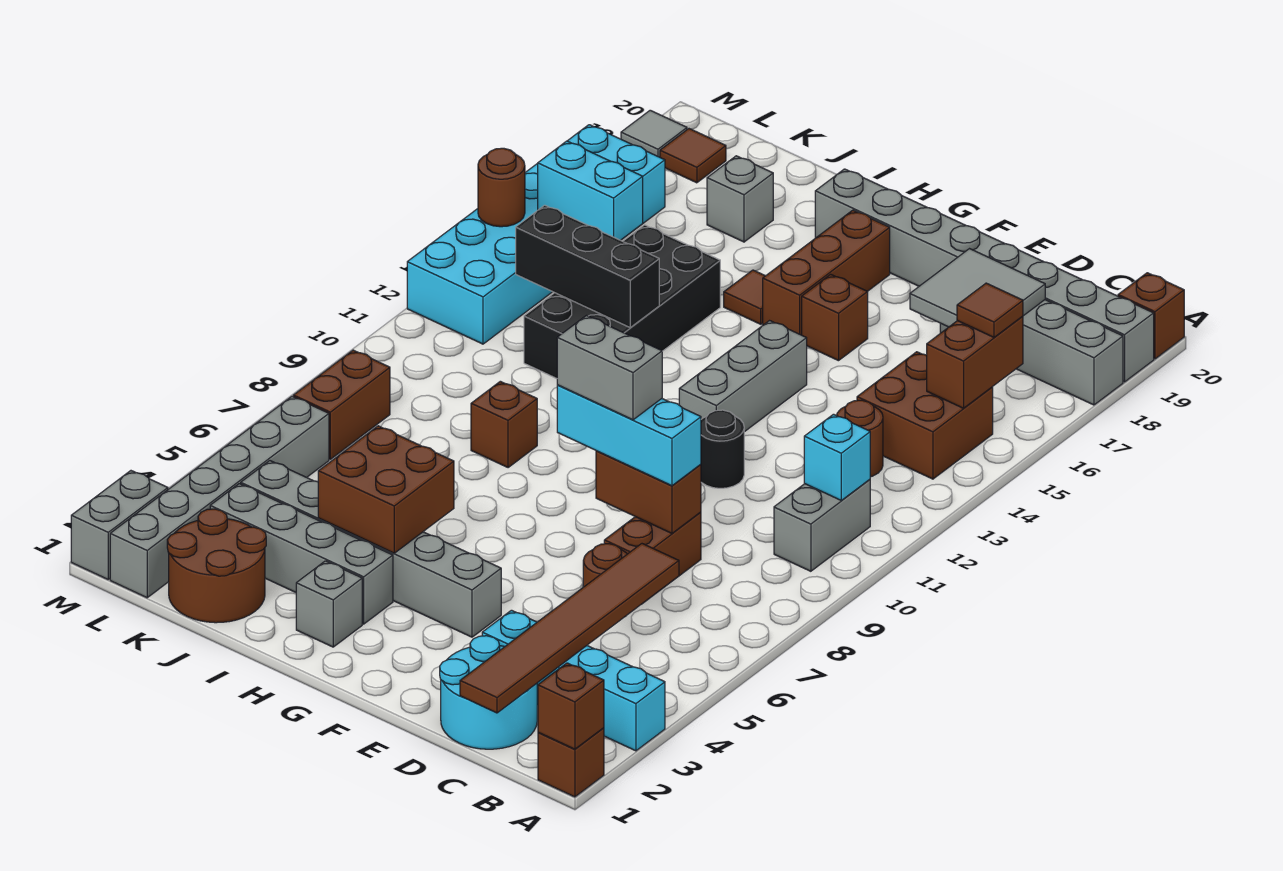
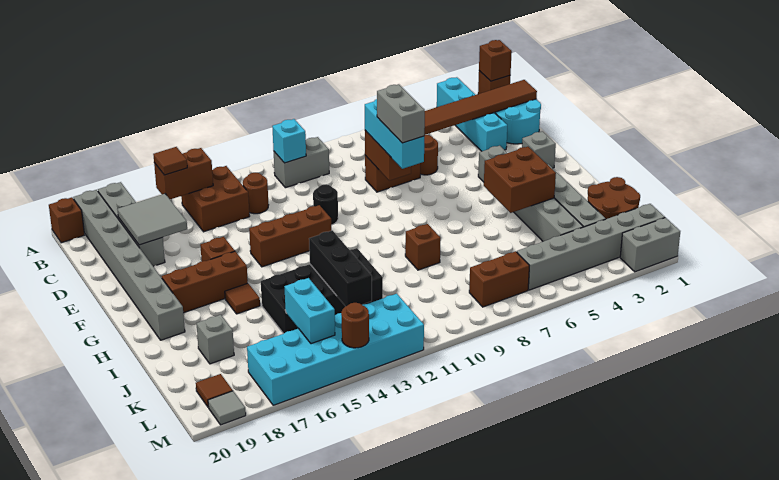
grey brick F12:F14 level 1 -> brown brick F12:F14 level 1
grey brick H2 level 1 -> grey brick F2 level 1

